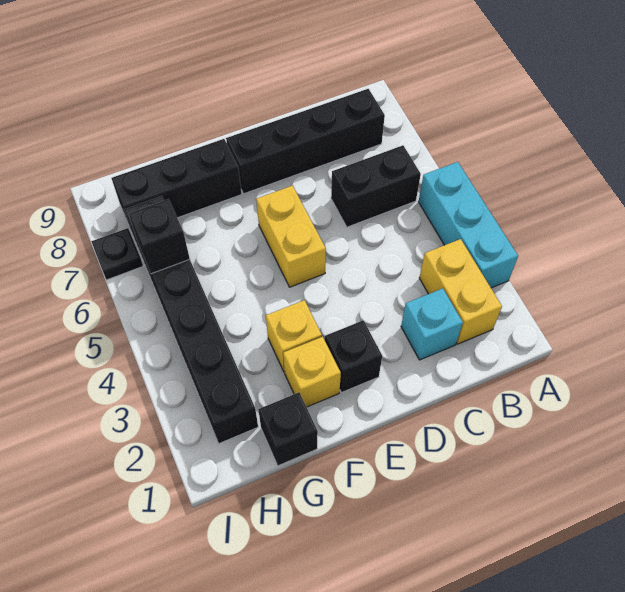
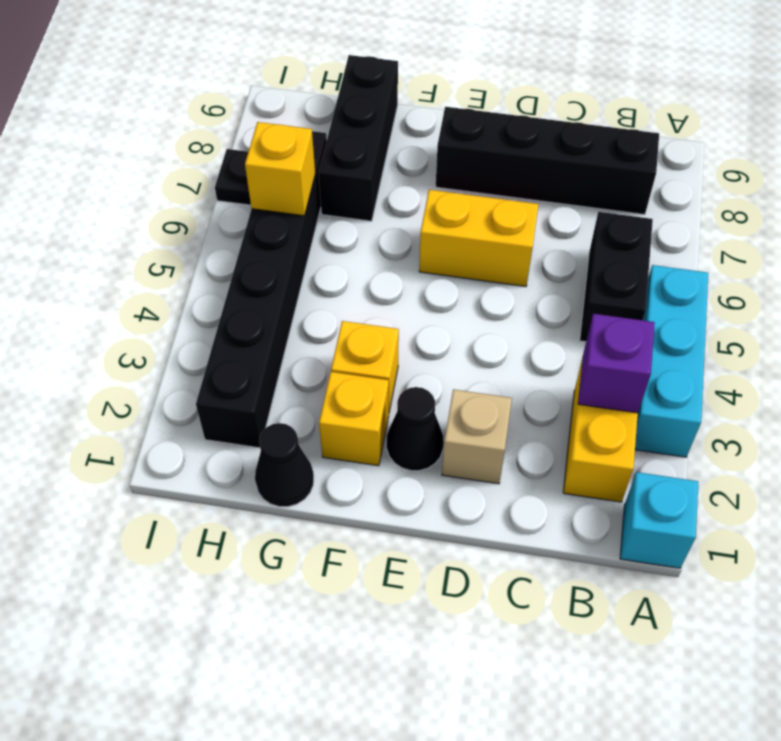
none -> purple brick B3 level 2
black brick B6:C6 level 1 -> black brick B5:B6 level 1
cyan brick C2 level 1 -> cyan brick A1 level 1
none -> tan brick D2 level 1
black brick E2 level 1 -> black cone E2 level 1
yellow brick E5:E6 level 1 -> yellow brick D6:E6 level 1
black brick F8:H8 level 1 -> black brick G7:G9 level 1
black brick G1 level 1 -> black cone G1 level 1
black brick H6 level 2 -> yellow brick H6 level 2

